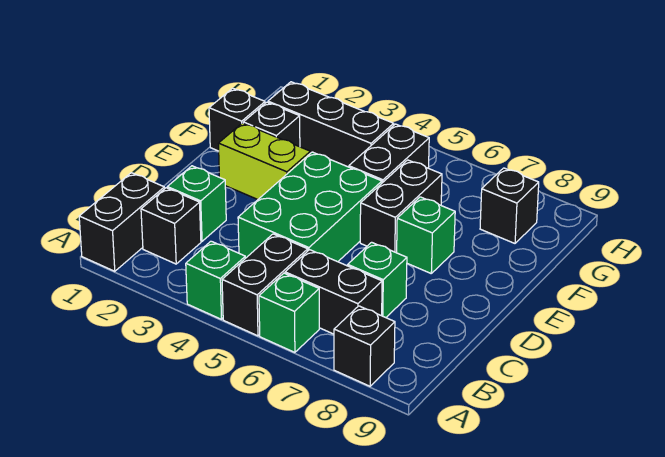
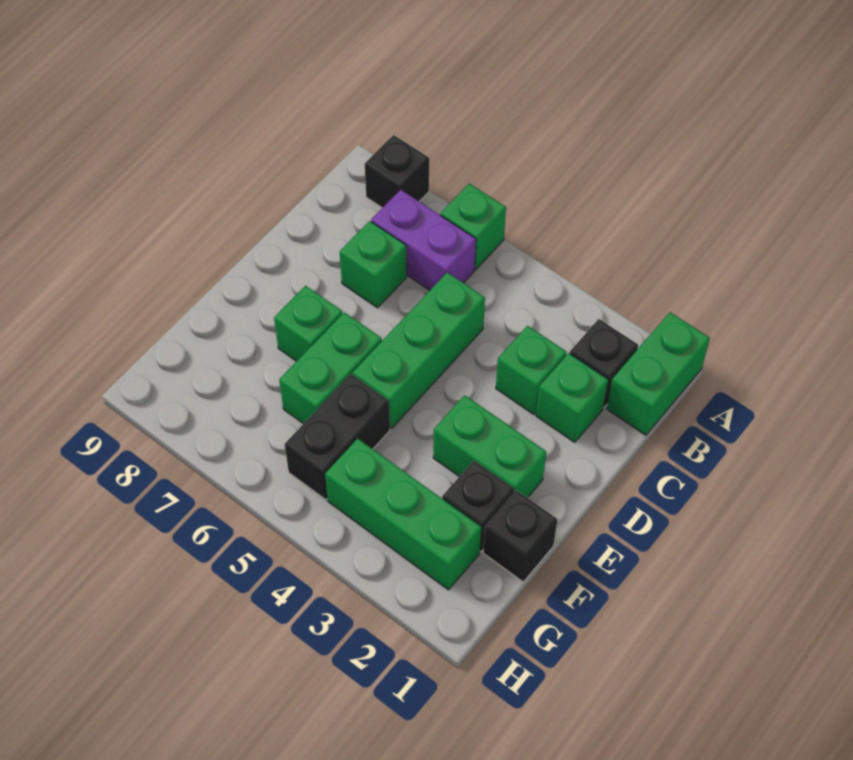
black brick A1:B1 level 1 -> green brick A1:B1 level 1
green brick A4 level 1 -> green brick C3 level 1
black brick A5:B5 level 1 -> none
black brick B6:B7 level 1 -> purple brick B6:B7 level 1
green brick C4:E5 level 1 -> green brick C5:E5 level 1
lime brick E2:E3 level 1 -> green brick E2:E3 level 1
black brick E6:F6 level 1 -> green brick E6:F6 level 1
black brick G2:G4 level 1 -> green brick G2:G4 level 1
black brick G8 level 1 -> none

